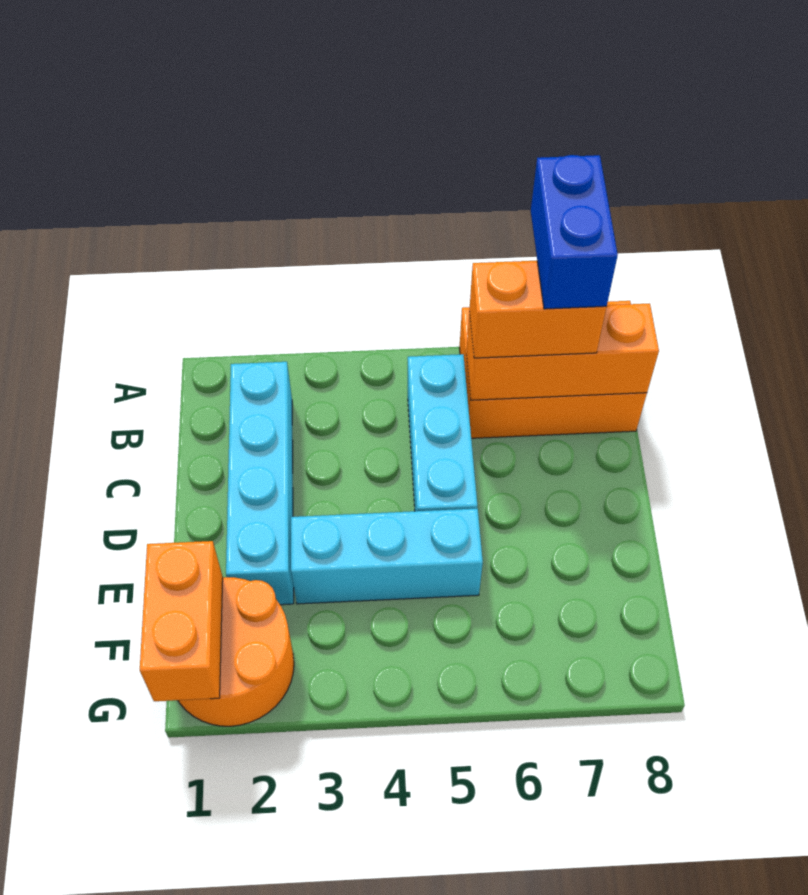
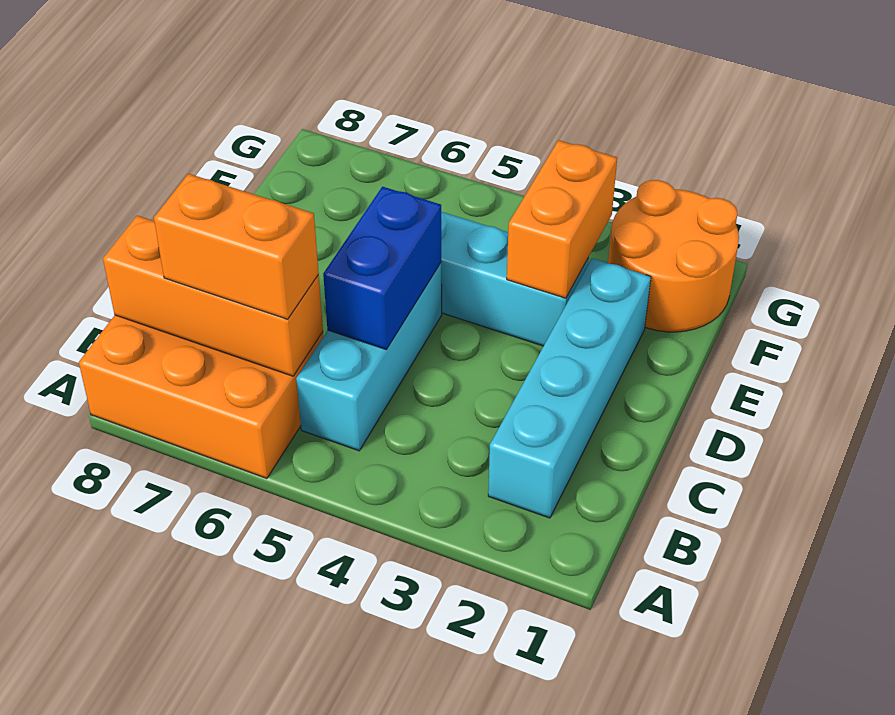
blue brick A7:B7 level 4 -> blue brick C5:D5 level 2
orange brick F1:G1 level 2 -> orange brick E3:F3 level 2

